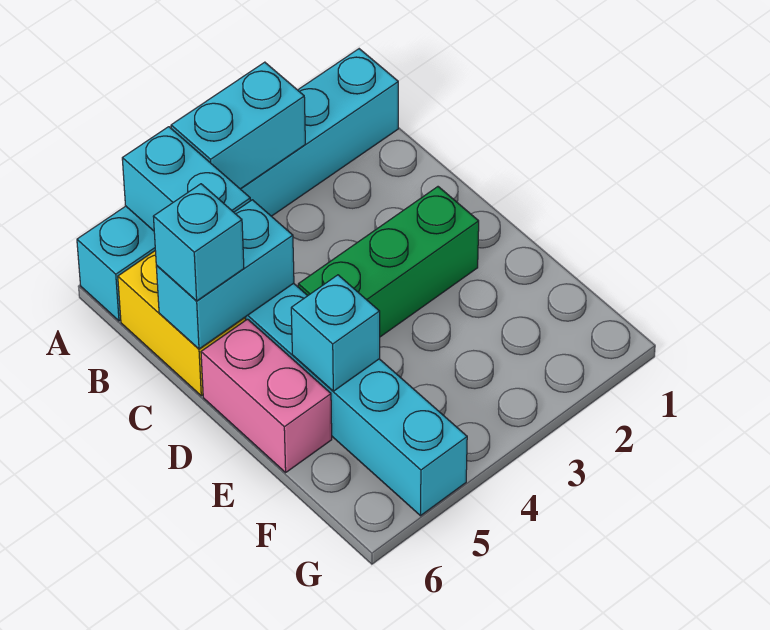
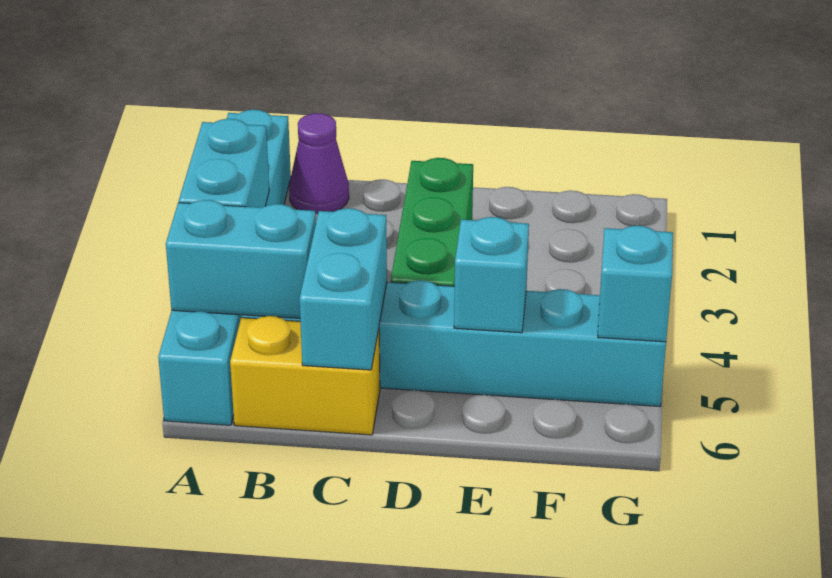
none -> purple cone B1 level 1
cyan brick C6 level 3 -> cyan brick G5 level 2
pink brick D6:E6 level 1 -> none

